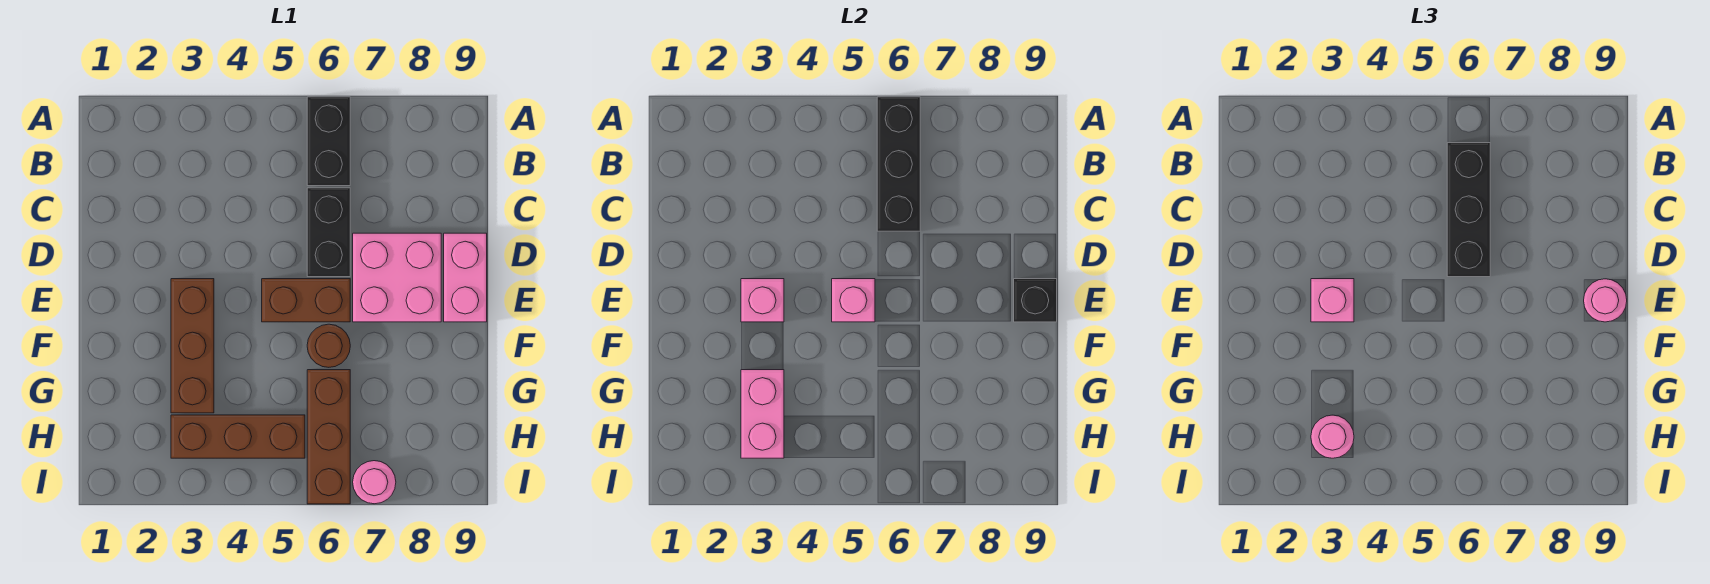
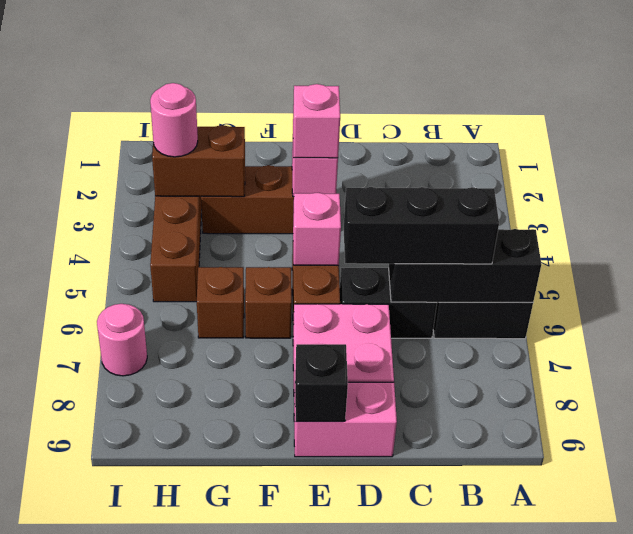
pink round brick E9 level 3 -> none
brown round brick F6 level 1 -> brown brick F6 level 1
pink brick G3:H3 level 2 -> brown brick G3:H3 level 2
brown brick G6:I6 level 1 -> brown brick G6 level 1

